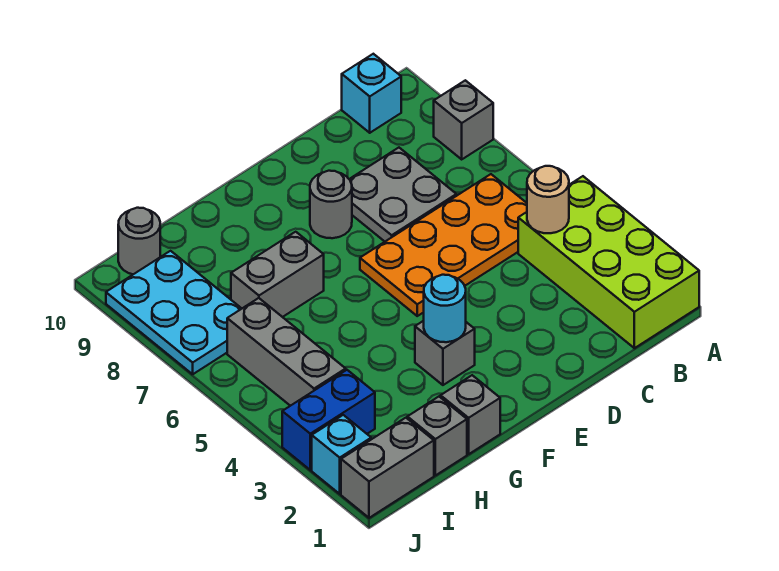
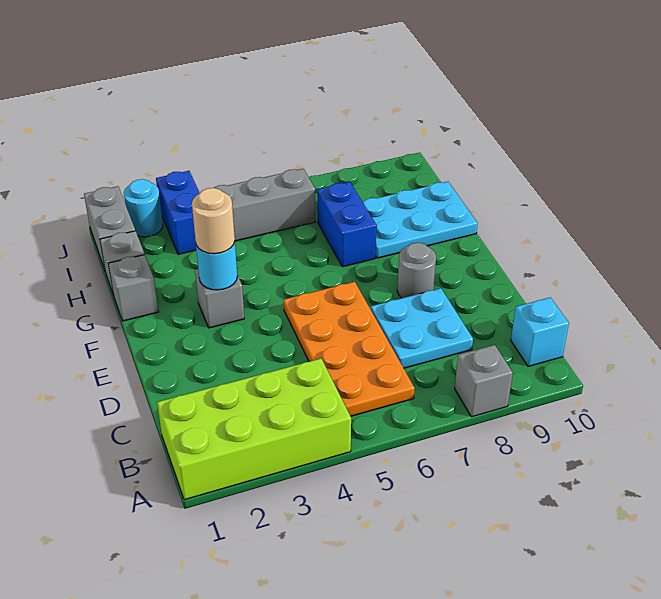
tan round brick B4 level 2 -> tan round brick F3 level 3
grey plate C7:D8 level 1 -> cyan plate C7:D8 level 1
grey brick G7:H7 level 1 -> blue brick G7:H7 level 1
cyan plate I7:J9 level 1 -> cyan plate G8:H10 level 1
grey round brick I10 level 1 -> none
cyan brick J2 level 1 -> cyan round brick J2 level 1

